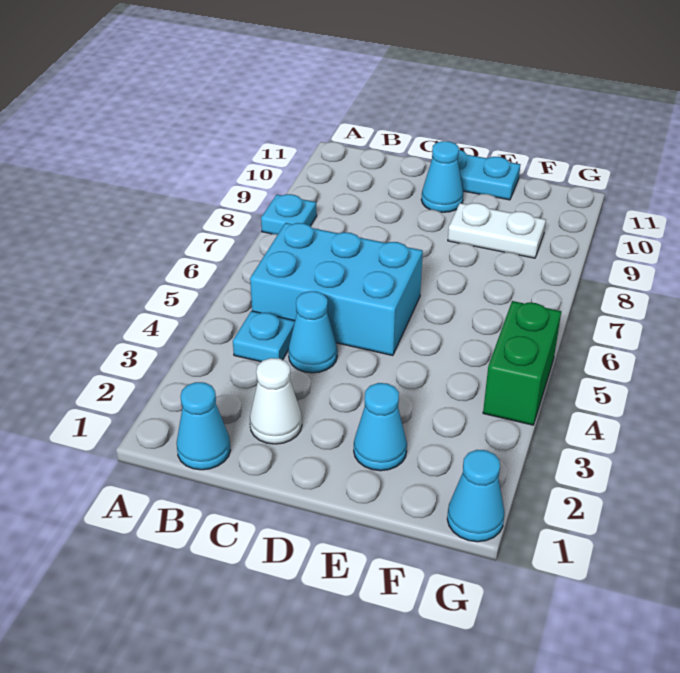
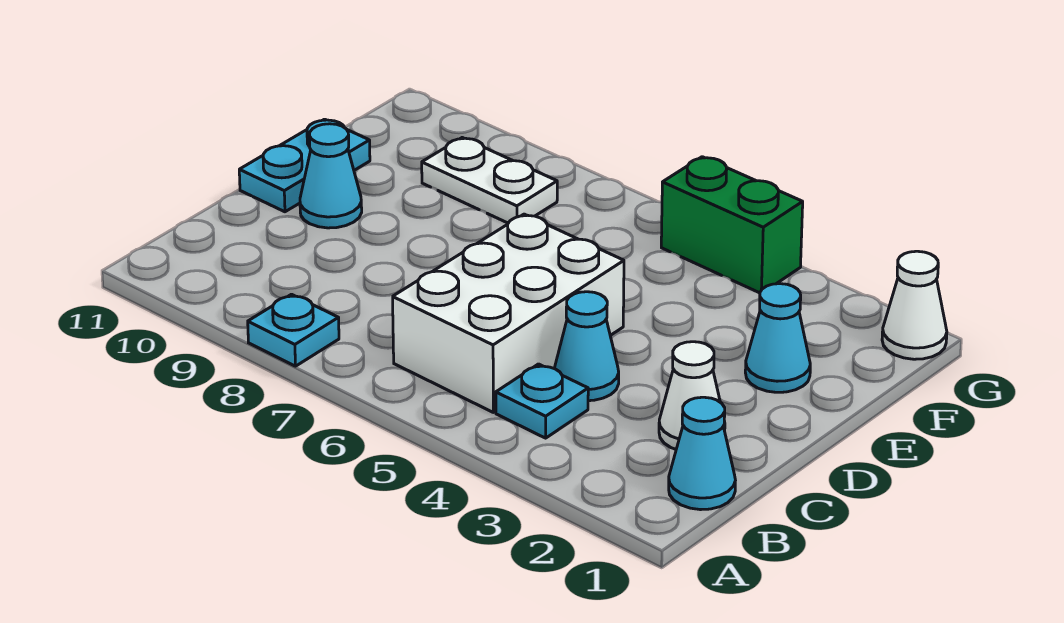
cyan brick B5:D6 level 1 -> white brick B5:D6 level 1
white plate E9:F9 level 1 -> white plate F8:F9 level 1
cyan cone G1 level 1 -> white cone G1 level 1

